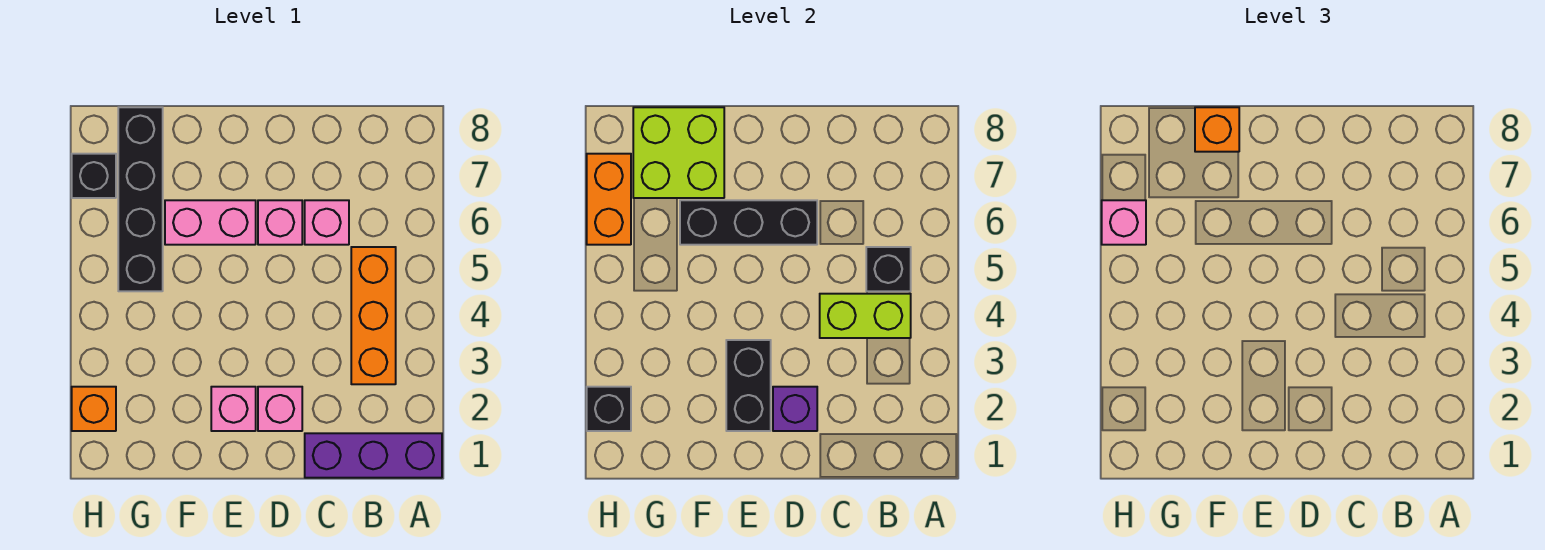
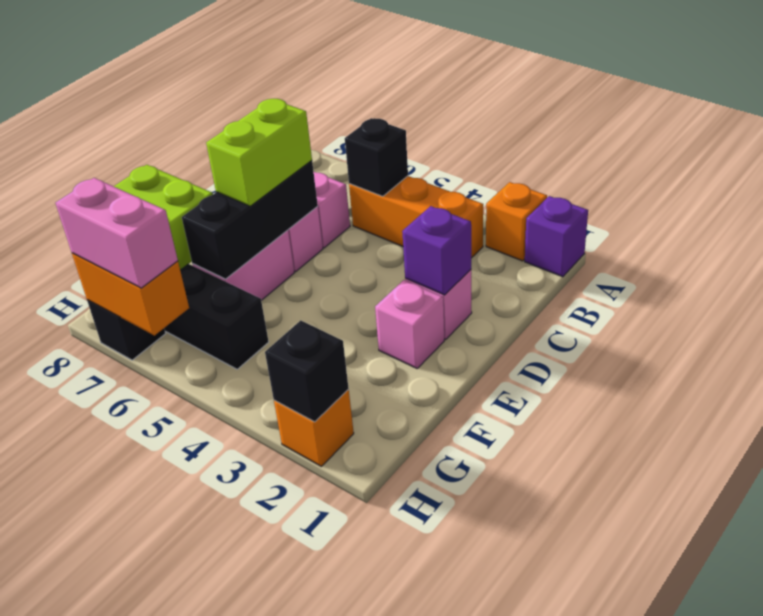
purple brick A1:C1 level 1 -> purple brick A1 level 1
lime brick B4:C4 level 2 -> lime brick D6:E6 level 3
black brick E2:E3 level 2 -> none
orange brick F8 level 3 -> orange brick A2 level 1
pink brick H6 level 3 -> pink brick H6:H7 level 3

